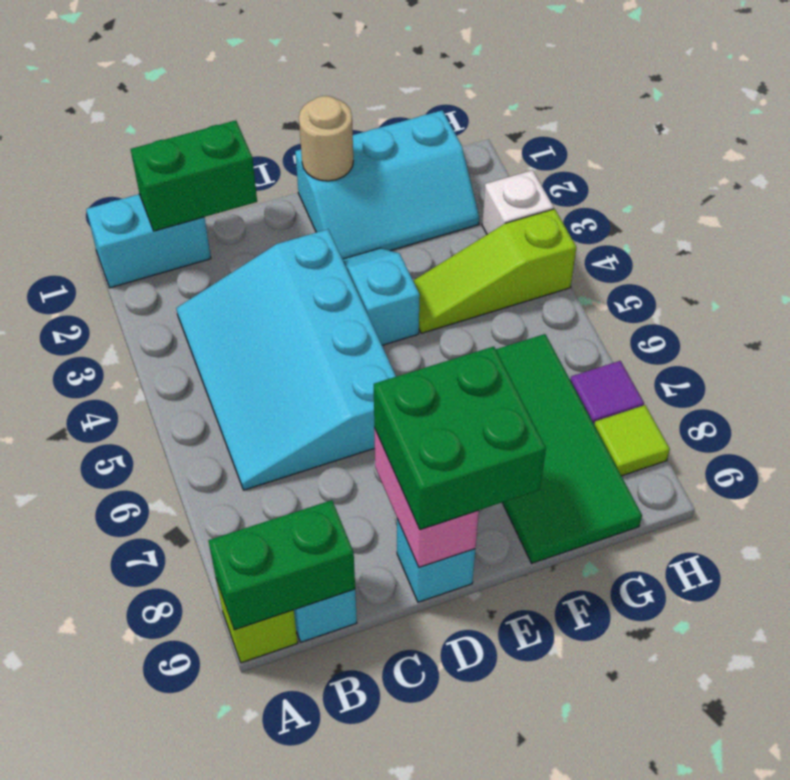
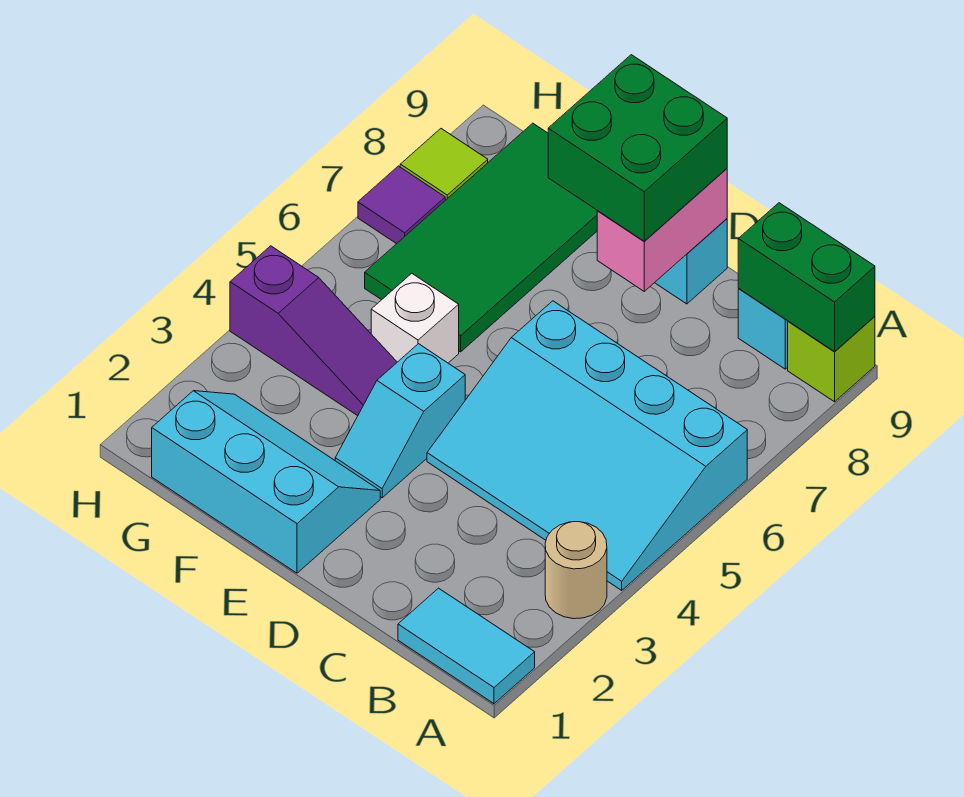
cyan brick A1:B1 level 1 -> cyan tile A1:B1 level 1
green brick B1:C1 level 2 -> none
cyan slope B3:D6 level 1 top D -> cyan slope A4:D6 level 1 top 6
tan round brick E1 level 2 -> tan round brick A3 level 1
lime slope F4:H4 level 1 top H -> purple slope F4:H4 level 1 top H
white brick H3 level 1 -> white brick F5 level 1

